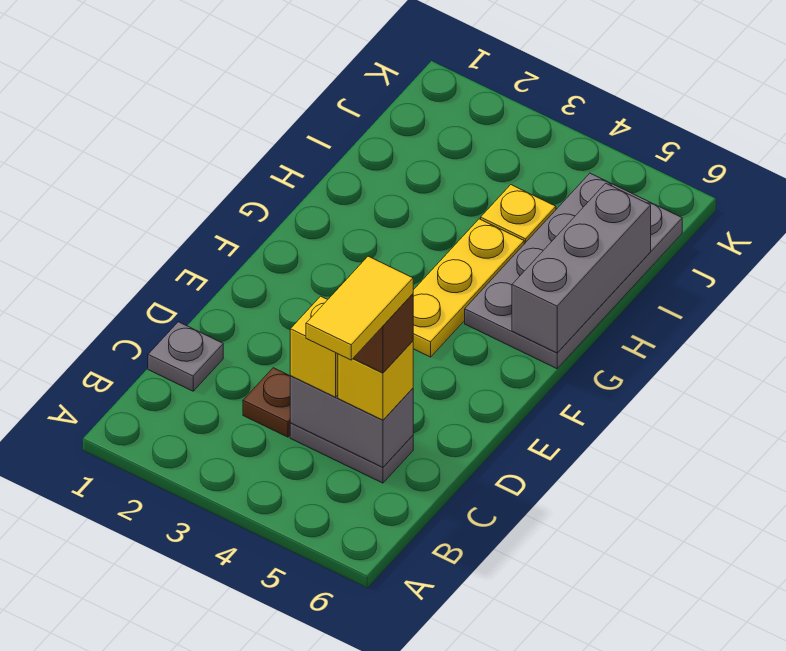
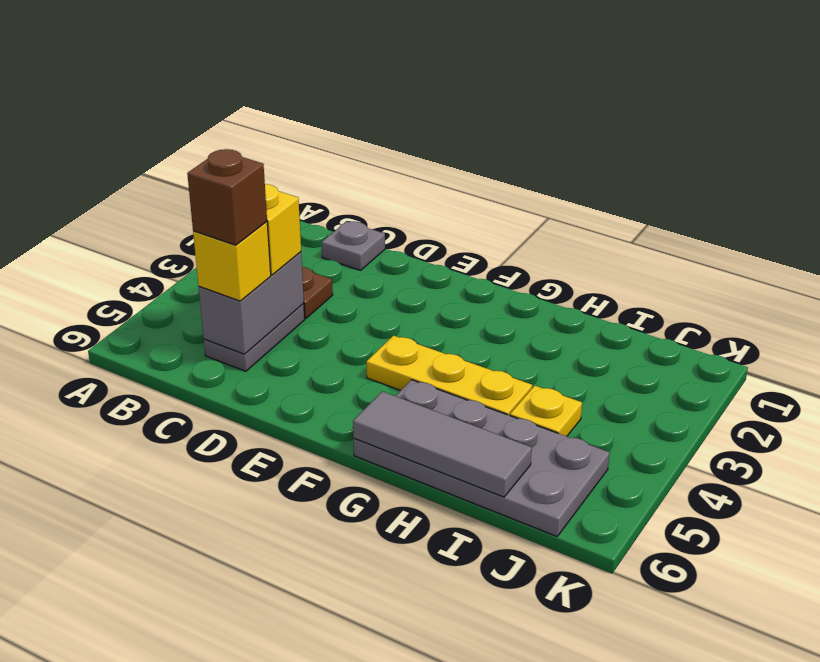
yellow tile B5:C5 level 5 -> none
grey brick G6:I6 level 2 -> grey tile G6:I6 level 2

